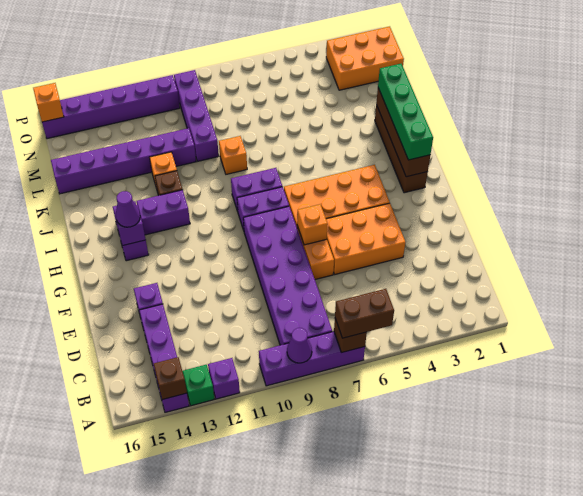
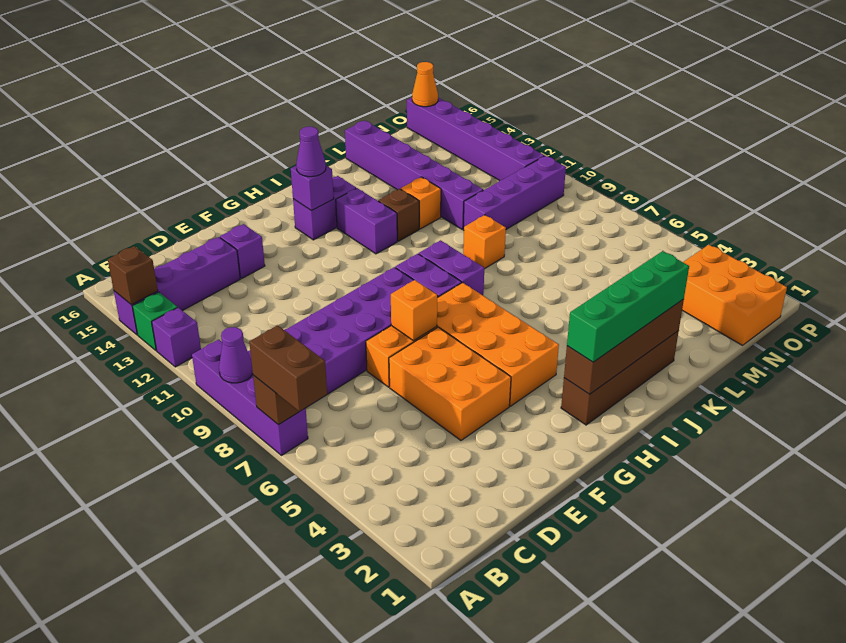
orange brick O16 level 2 -> orange cone O16 level 2

